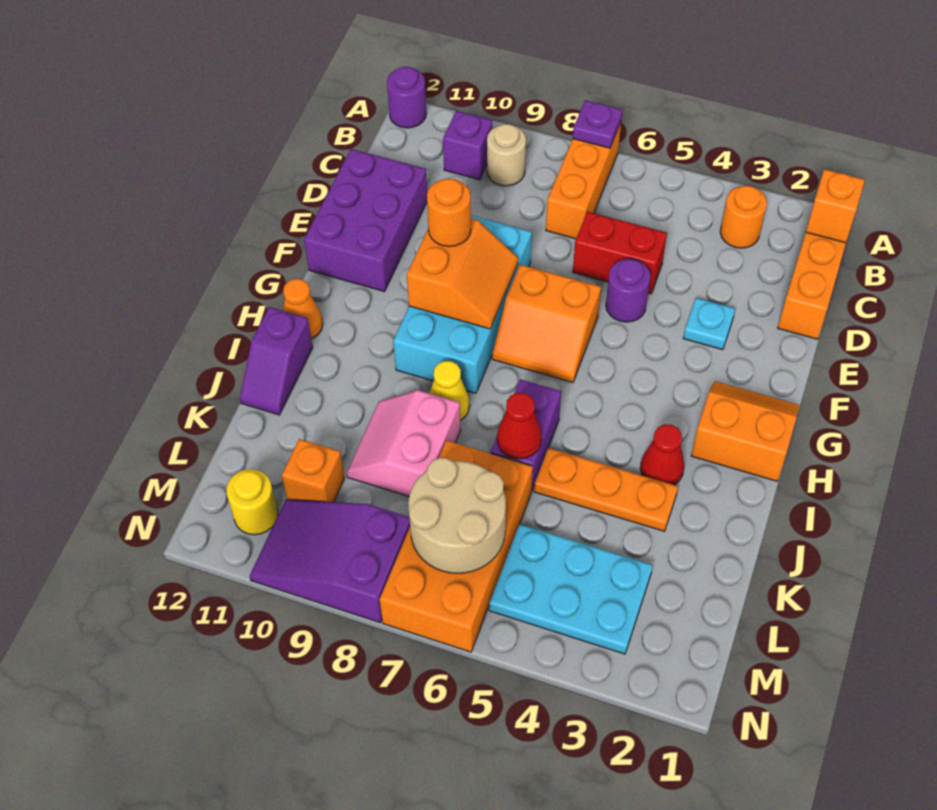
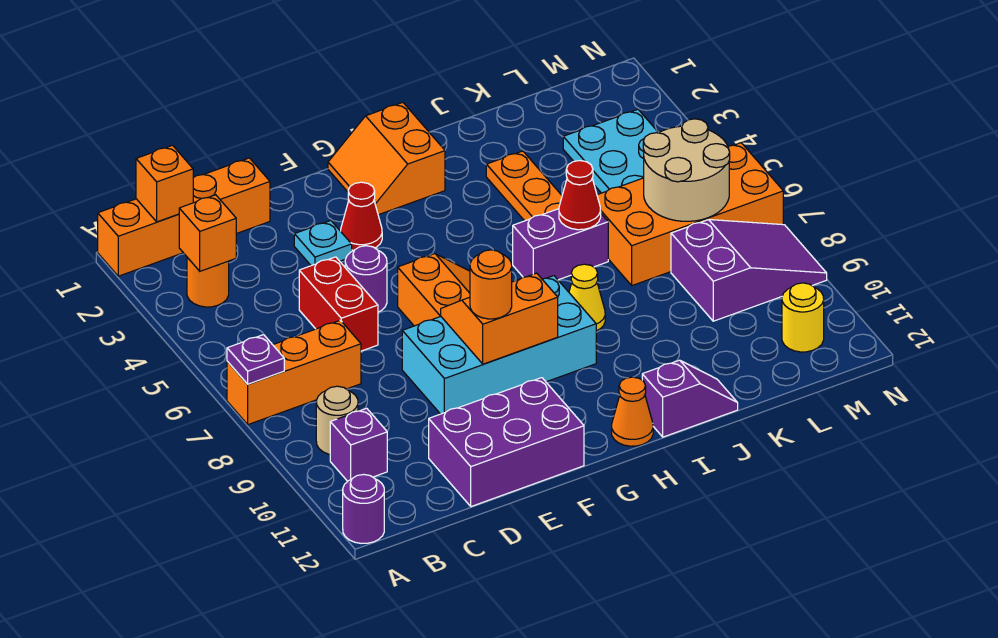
red cone I3 level 1 -> red cone F3 level 1
pink slope J8:K9 level 1 top 8 -> none
orange brick L10 level 1 -> orange brick B3 level 2
purple slope M8:N10 level 1 top 8 -> purple slope L8:N9 level 1 top L

